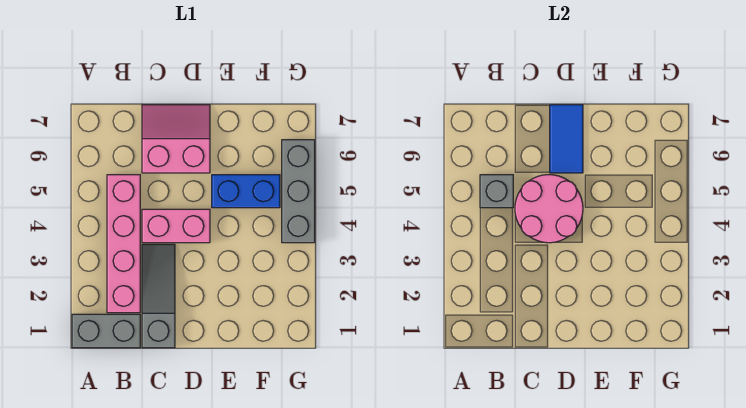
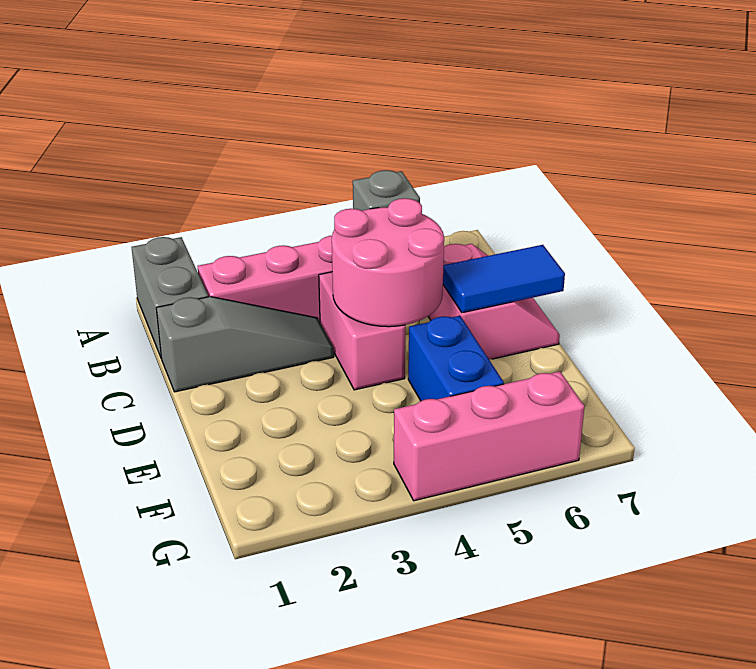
grey brick G4:G6 level 1 -> pink brick G4:G6 level 1

